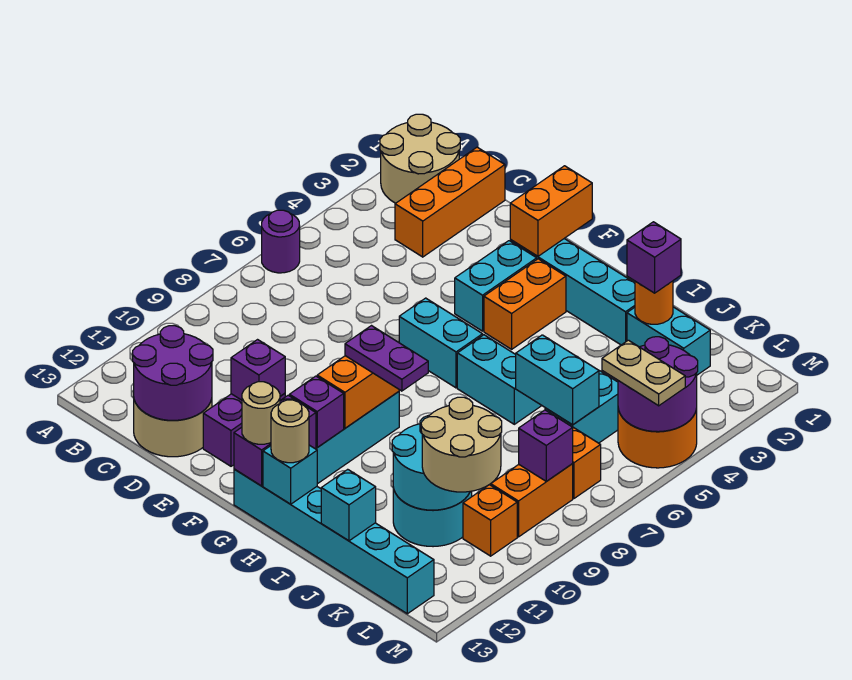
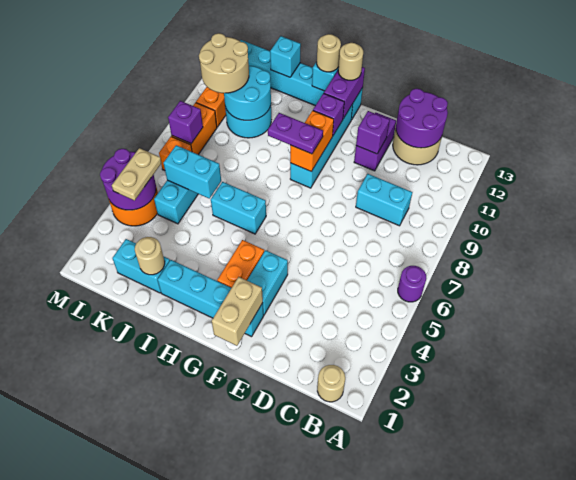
tan round brick A1:B2 level 1 -> tan round brick B1 level 1
orange brick C1:C3 level 1 -> none
orange brick F1:F2 level 2 -> tan brick F1:F2 level 2
cyan brick F6:G6 level 1 -> cyan brick C9:D9 level 1
orange round brick J2 level 2 -> tan round brick J2 level 2
purple brick J2 level 3 -> none
tan plate L5:M5 level 3 -> tan plate L4:L5 level 3

